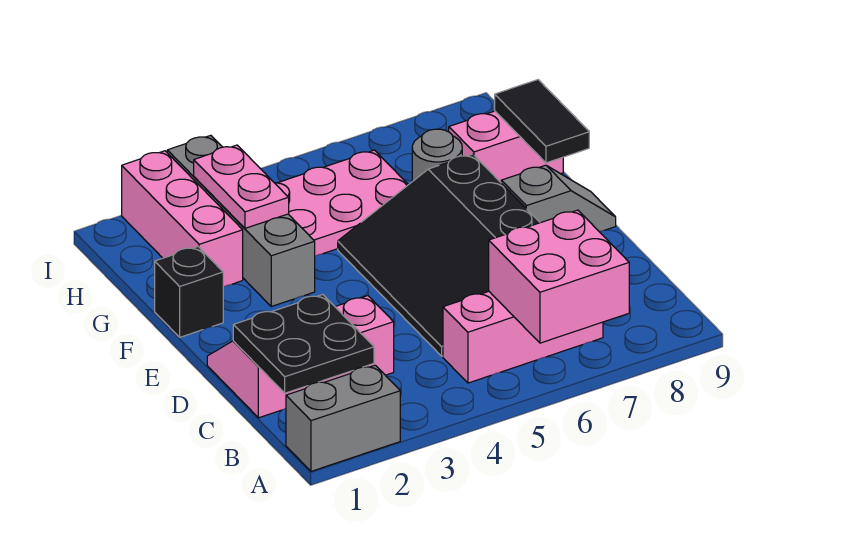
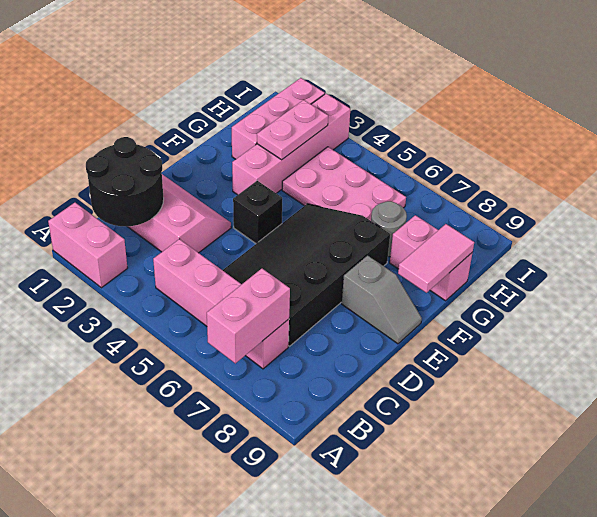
grey brick A1:A2 level 1 -> pink brick A1:A2 level 1
pink brick A6:B7 level 2 -> pink brick A7:B7 level 2
black plate B1:C2 level 2 -> black round brick B1:C2 level 2
pink brick B5:B7 level 1 -> pink brick B4:B7 level 1
black brick F1 level 1 -> black brick E4 level 1
grey brick F3:I3 level 1 -> pink brick F3:I3 level 1
black tile F9:G9 level 2 -> pink tile F9:G9 level 2

